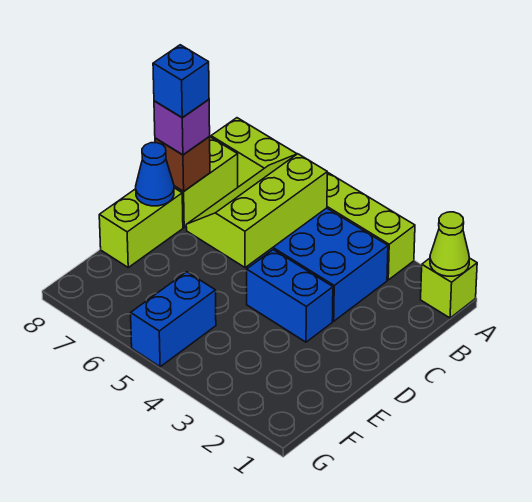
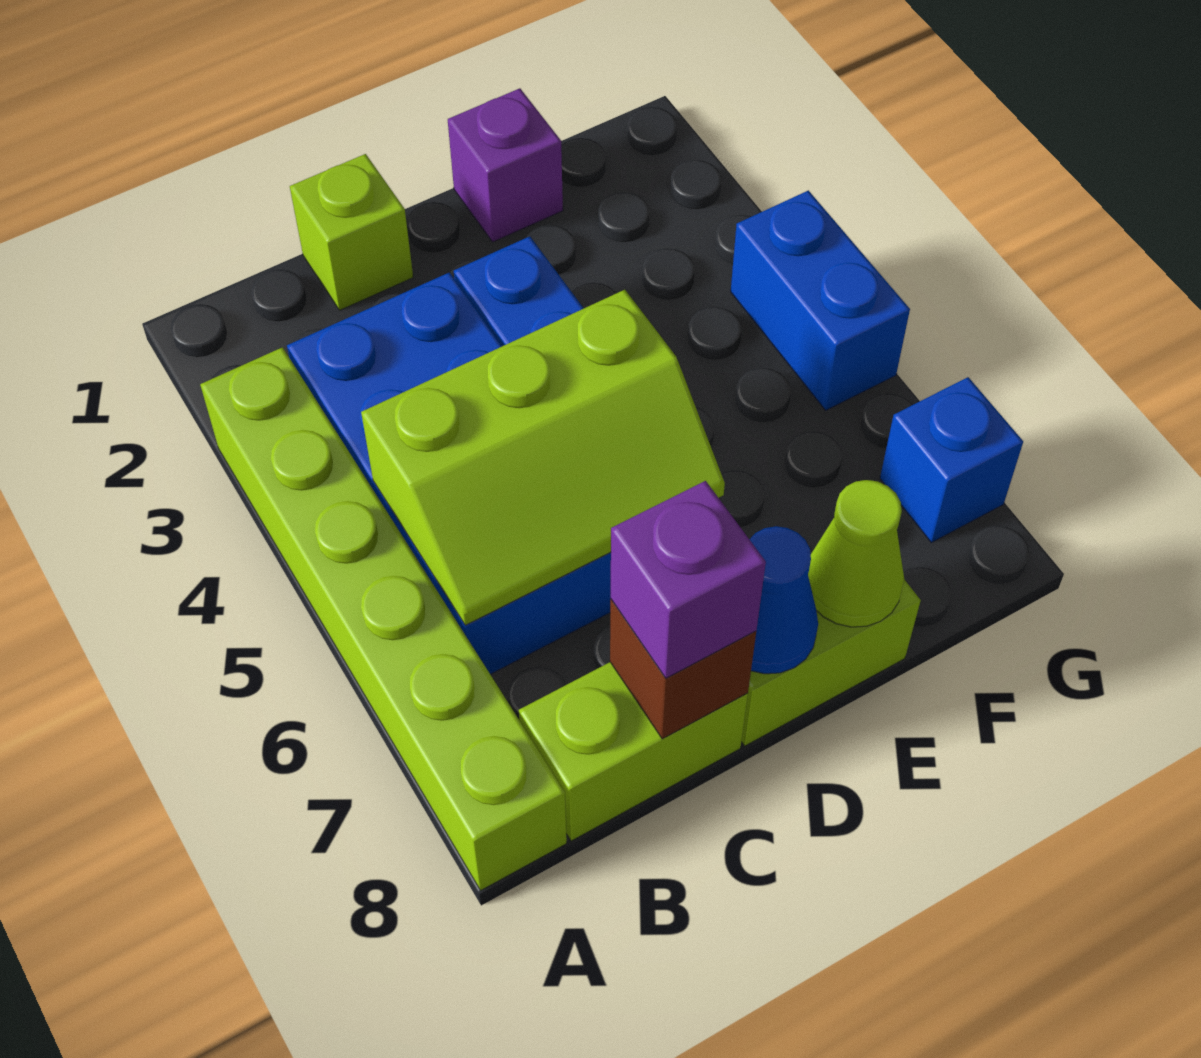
lime brick A1 level 1 -> lime brick C1 level 1
lime cone A1 level 2 -> lime cone E8 level 2
blue brick C8 level 4 -> blue brick G7 level 1
none -> purple brick E1 level 1
blue brick F5:G5 level 1 -> blue brick G4:G5 level 1

